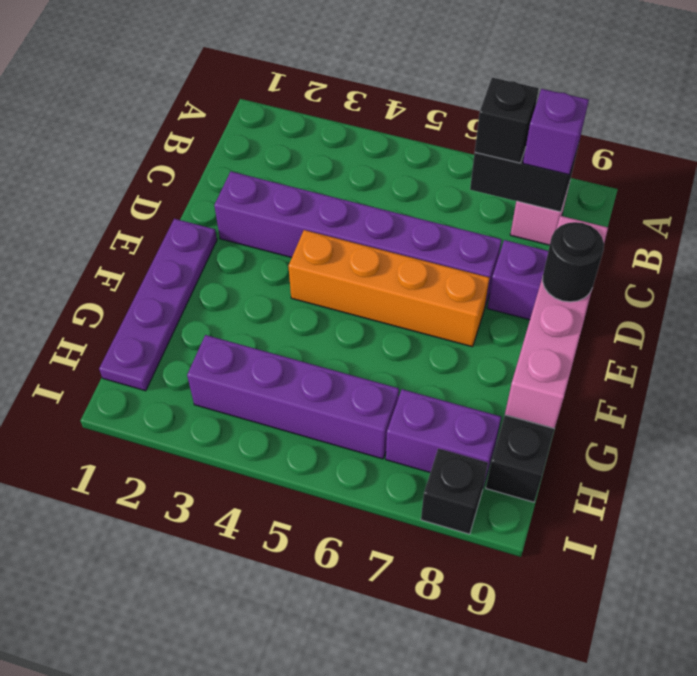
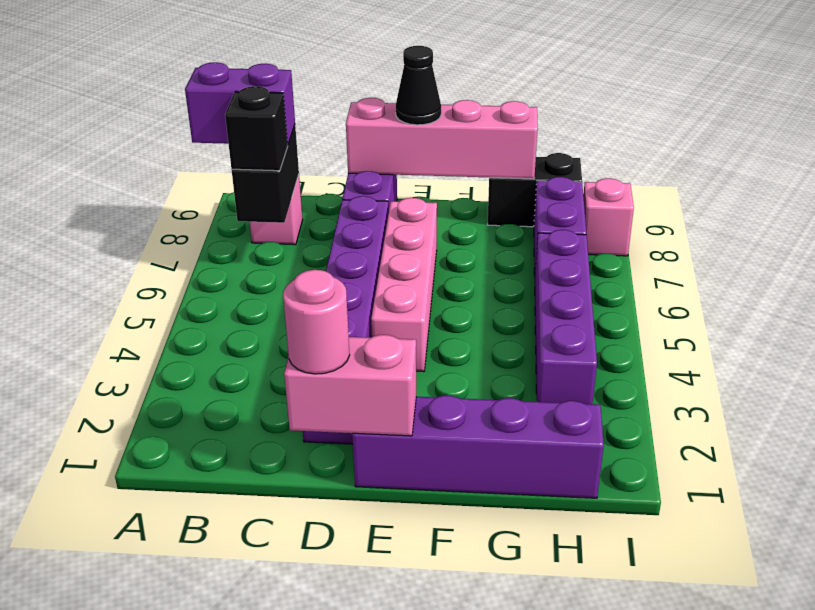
purple brick B8 level 3 -> purple brick A8:B8 level 3
none -> pink brick D1:E1 level 2
none -> pink round brick D1 level 3
purple plate E1:H1 level 1 -> purple brick E1:H1 level 1
orange brick E4:E7 level 1 -> pink brick E4:E7 level 1
black round brick E9 level 3 -> black cone E9 level 3
black brick I8 level 1 -> pink brick I8 level 1

